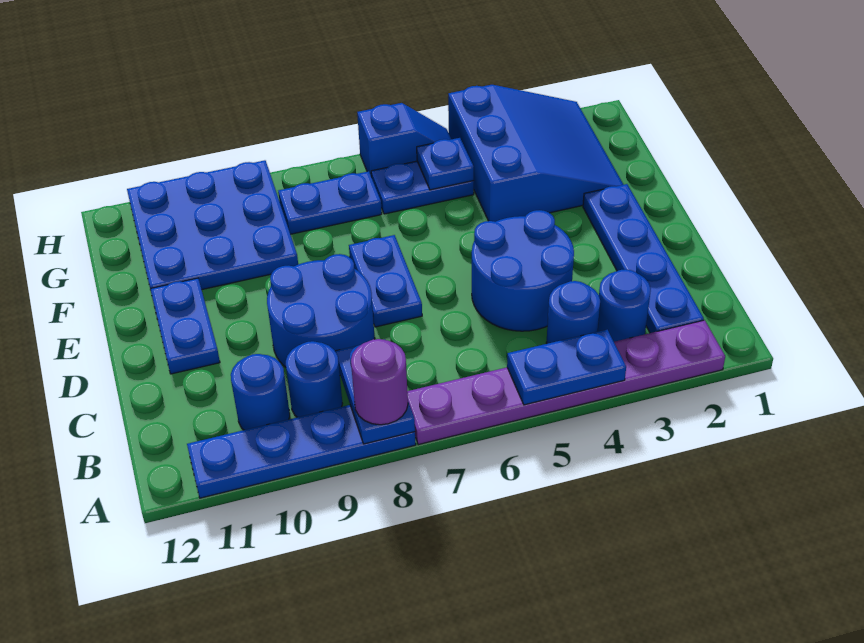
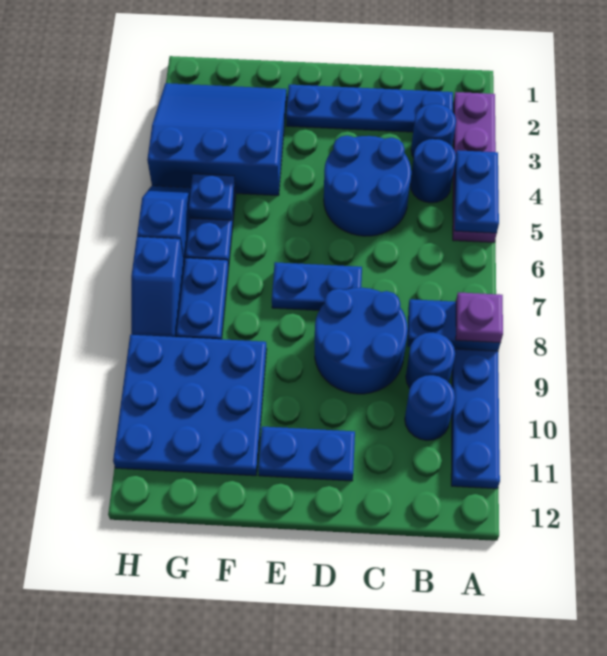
purple plate A2:A7 level 1 -> purple plate A2:A5 level 1
purple round brick A8 level 3 -> purple plate A8 level 3
none -> blue slope H7:H8 level 1 top 7

